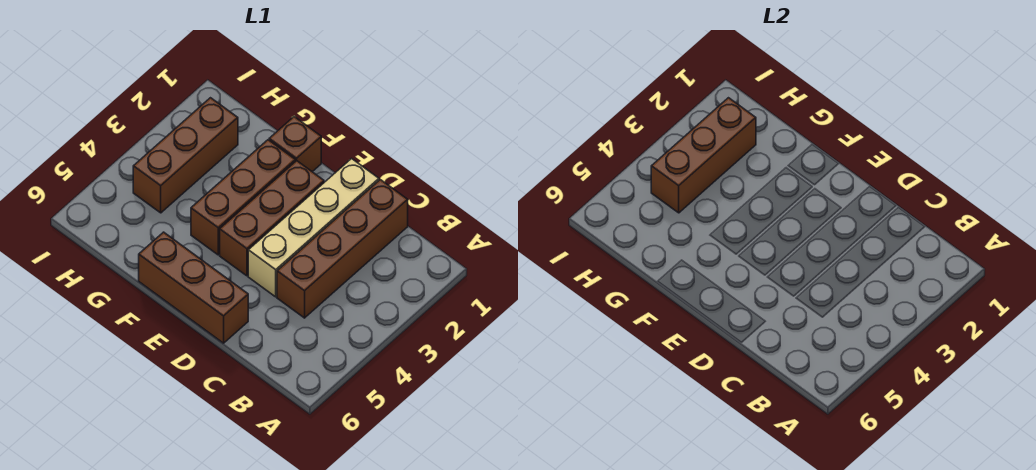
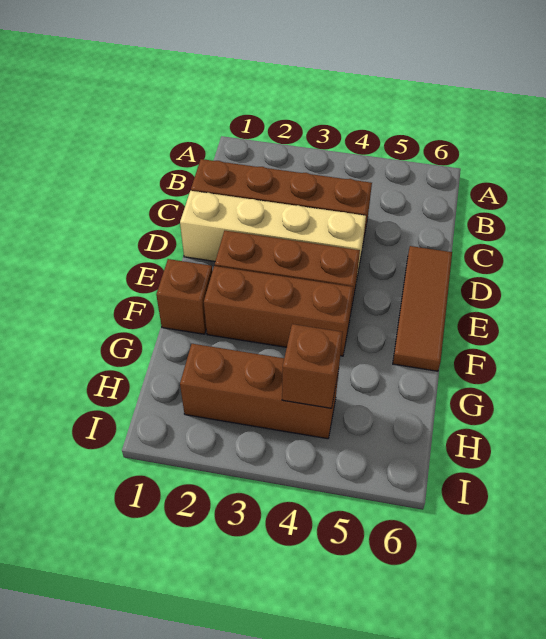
brown brick D6:F6 level 1 -> brown tile D6:F6 level 1
brown brick H2:H4 level 2 -> brown brick H4 level 2

